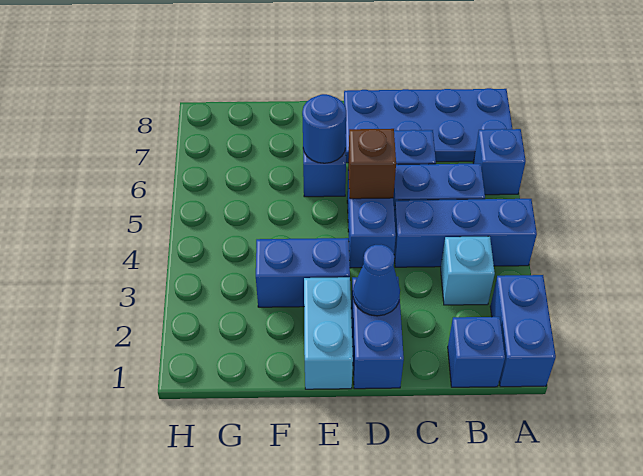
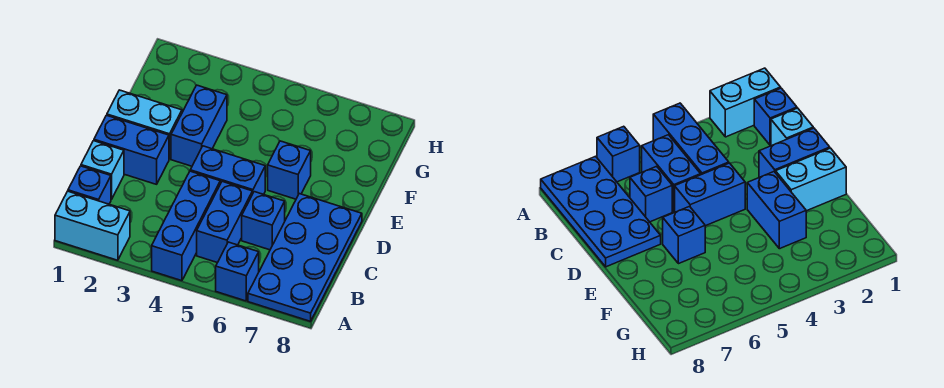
blue brick A1:A2 level 1 -> cyan brick A1:A2 level 1
cyan brick B3 level 1 -> cyan brick C1 level 1
blue cone D2 level 2 -> none
brown brick D5 level 2 -> none
blue round brick E6 level 2 -> none

